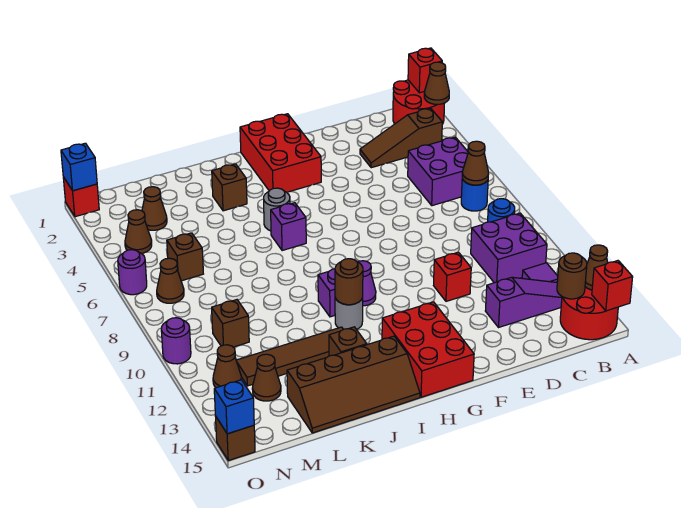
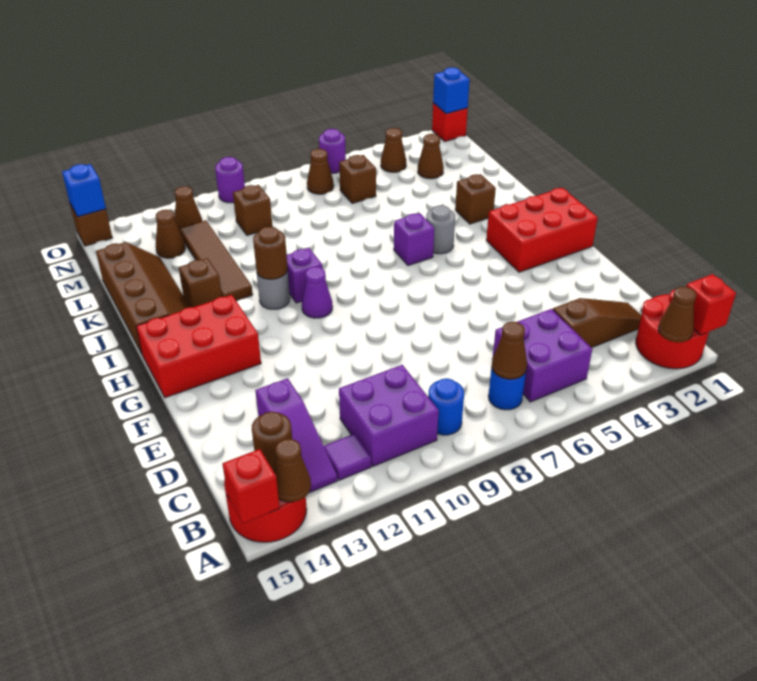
brown slope B3:D3 level 1 top B -> brown slope C2:C4 level 1 top 4
red brick E11 level 1 -> none
brown slope I14:L15 level 1 top 14 -> brown slope I14:L15 level 1 top 15

